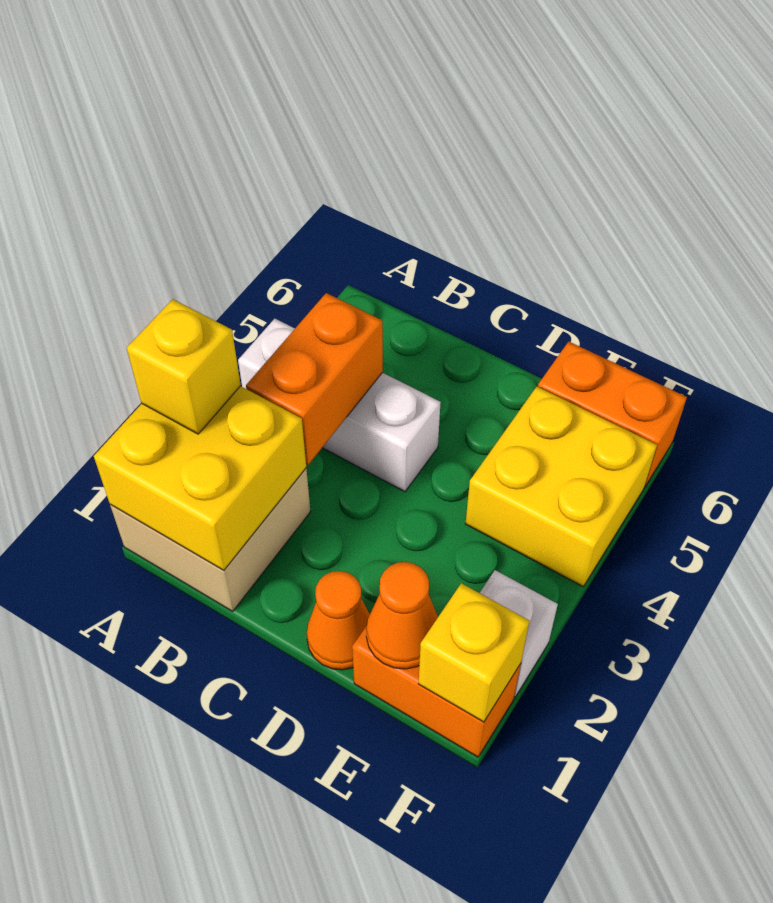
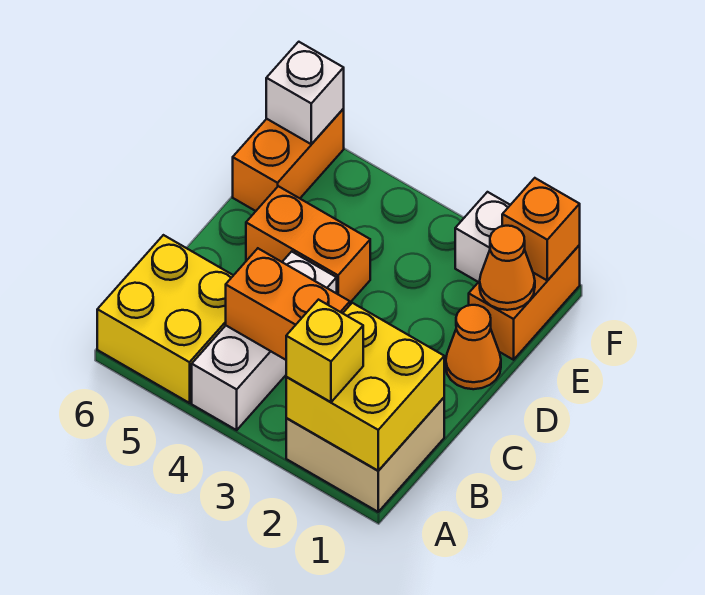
none -> orange brick D4:D5 level 1
yellow brick E4:F5 level 1 -> yellow brick A5:B6 level 1
yellow brick F1 level 2 -> orange brick F1 level 2
none -> white brick F6 level 2

